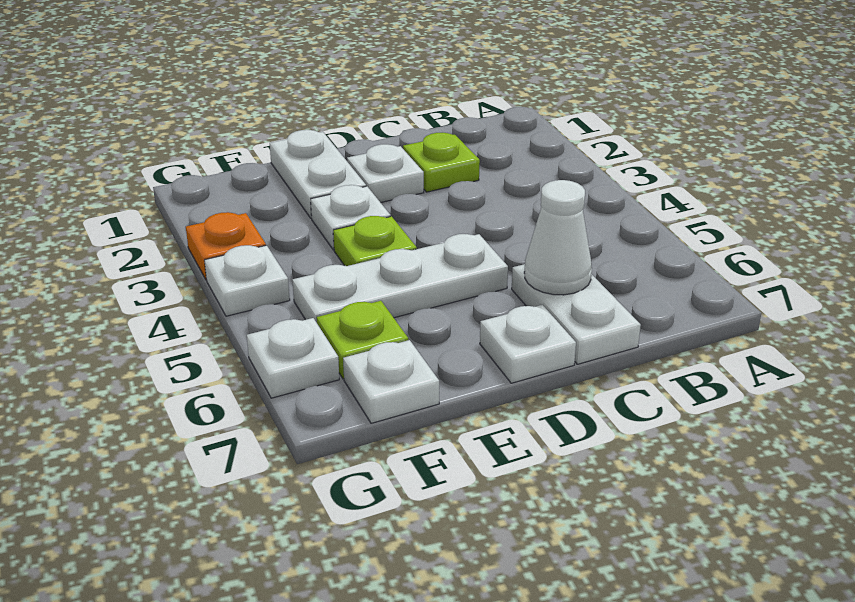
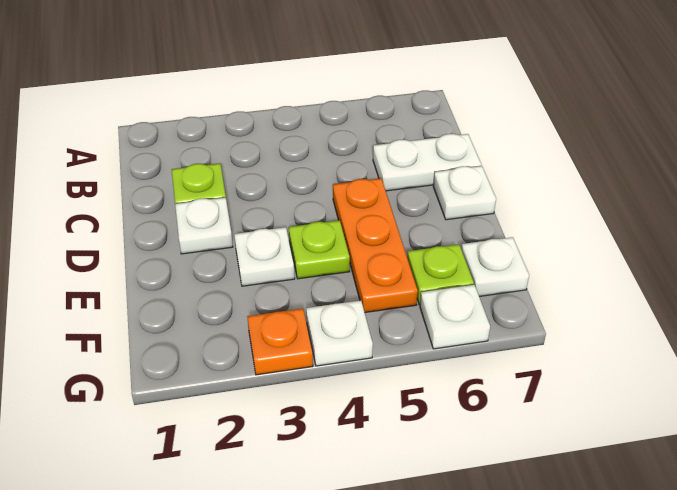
white cone C6 level 2 -> none
white plate D5:F5 level 1 -> orange plate D5:F5 level 1
white plate E1:E2 level 1 -> none

